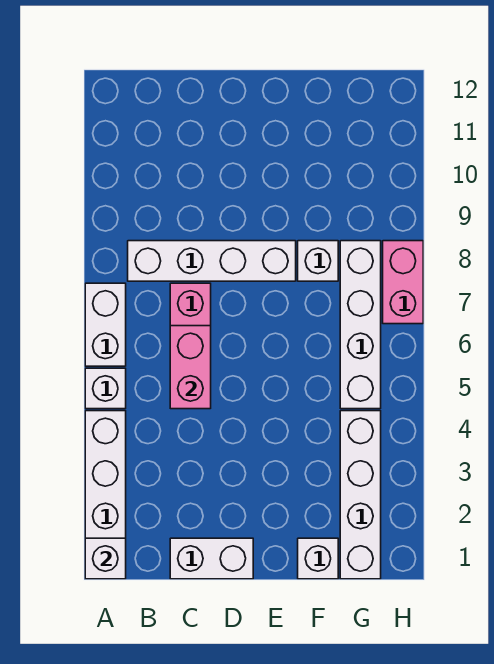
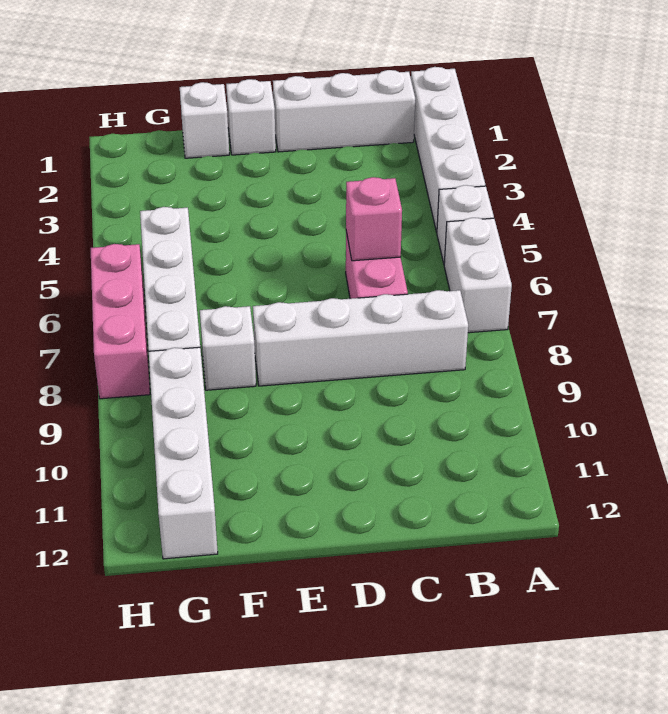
white brick A1 level 2 -> white brick E1 level 1
white brick C1:D1 level 1 -> white brick B1:D1 level 1
pink brick C5:C6 level 2 -> pink brick C6 level 2
white brick G1:G4 level 1 -> white brick G9:G12 level 1
pink brick H7:H8 level 1 -> pink brick H6:H8 level 1

